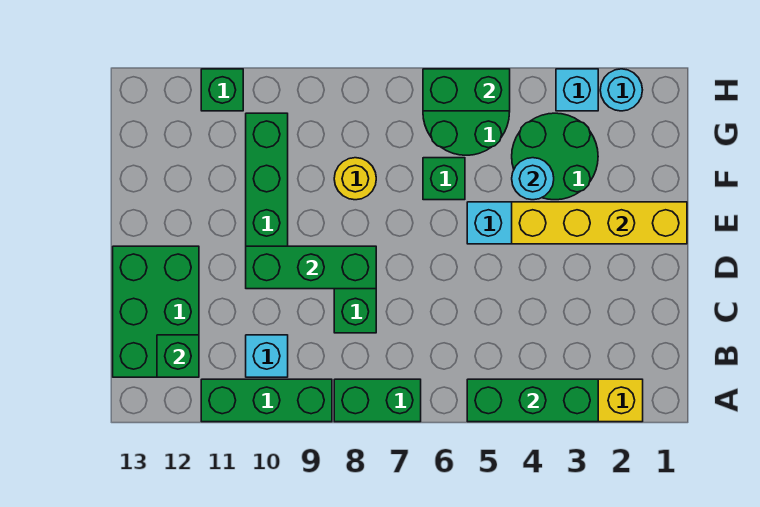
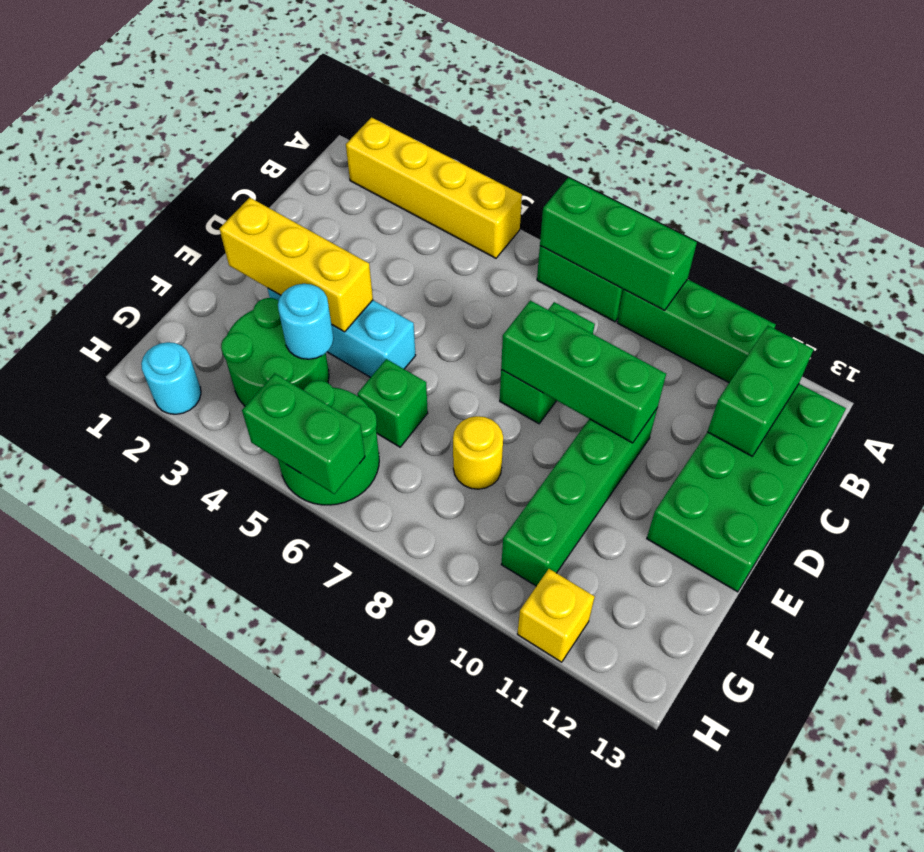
green brick A3:A5 level 2 -> green brick A7:A9 level 2
cyan brick B10 level 1 -> none
green brick B12:D13 level 1 -> green brick B12:E13 level 1
green brick B12 level 2 -> green brick B12:C12 level 2
yellow brick E1:E4 level 2 -> yellow brick E2:E4 level 2
cyan brick H3 level 1 -> none
green brick H11 level 1 -> yellow brick H11 level 1

